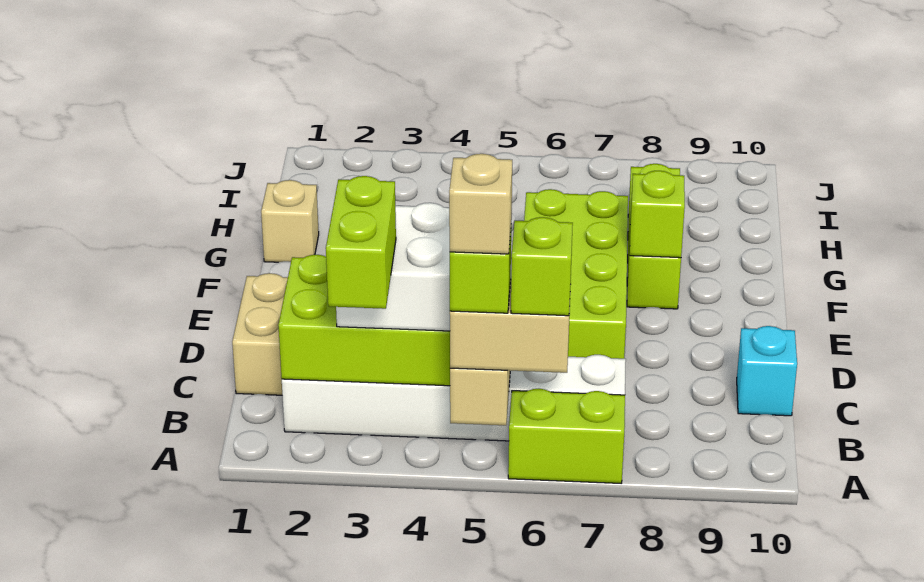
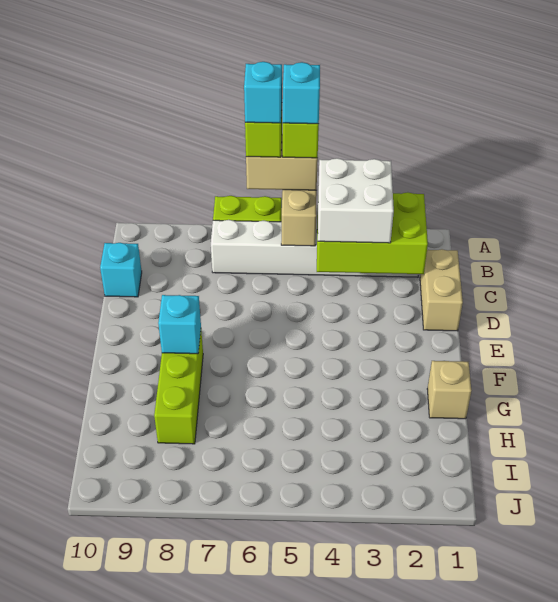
lime brick A3:B3 level 4 -> none
tan brick A5 level 5 -> cyan brick A5 level 5
none -> cyan brick A6 level 5
lime brick D6:G7 level 1 -> none
lime brick F8 level 2 -> cyan brick F8 level 2

